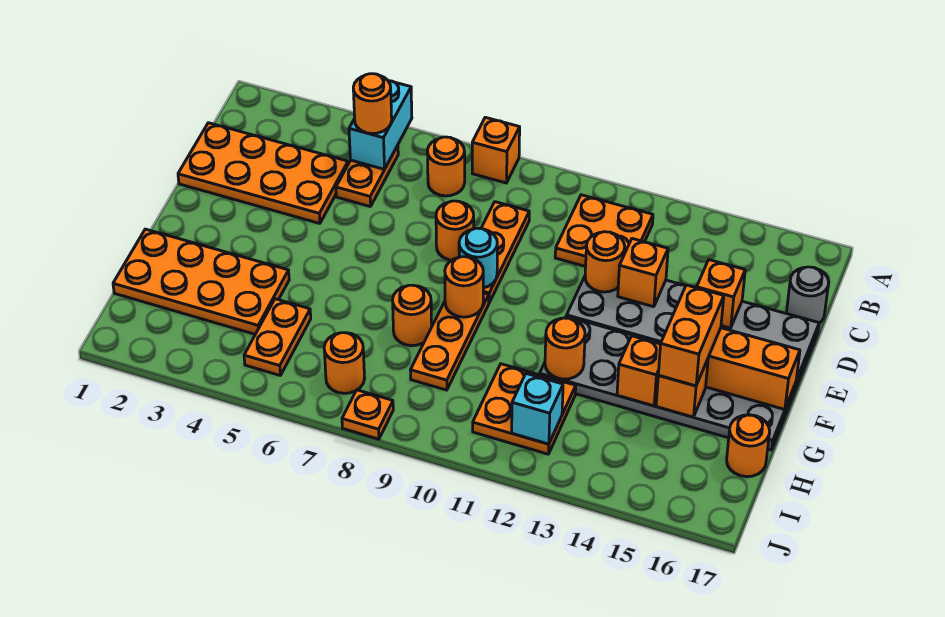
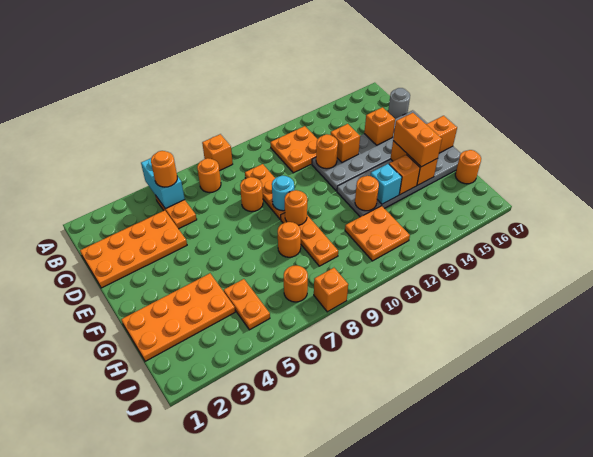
cyan brick I12 level 2 -> cyan brick G13 level 2
orange plate J8 level 1 -> orange brick J8 level 1

